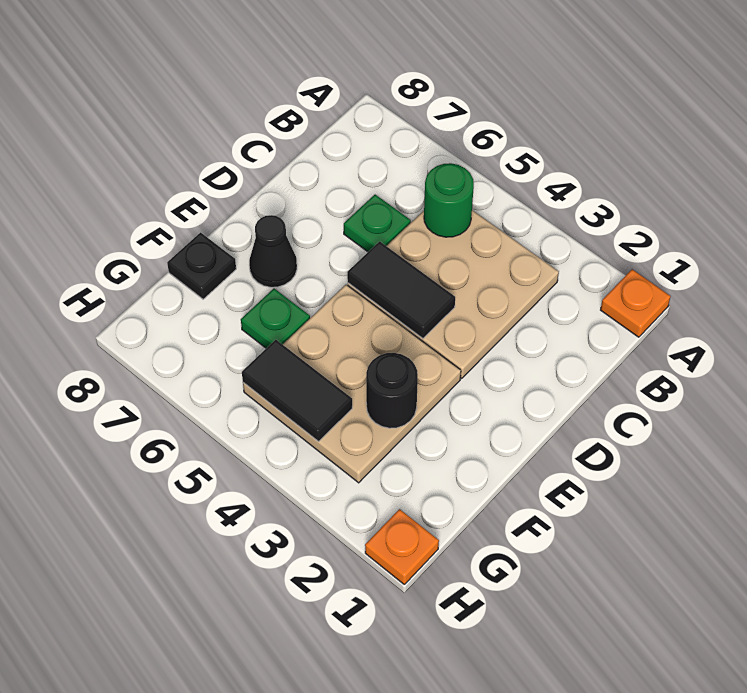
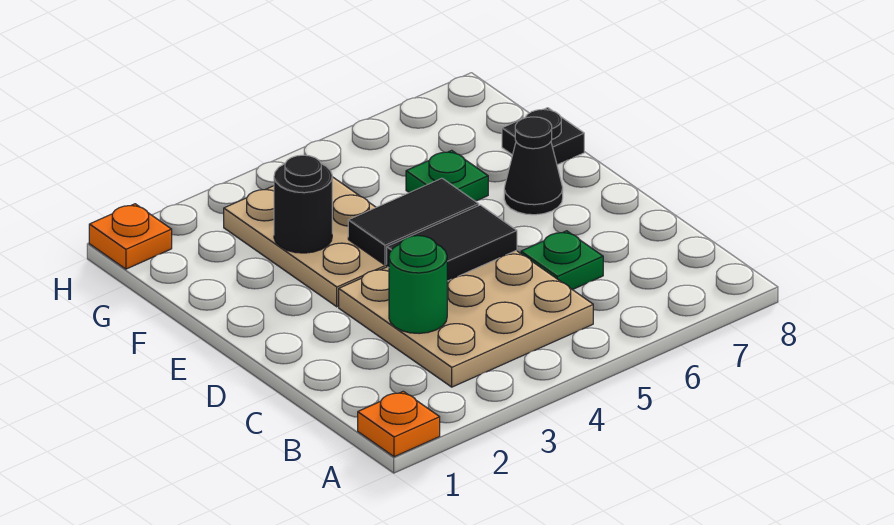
green round brick B5 level 2 -> green round brick C3 level 2
tan plate E3:G5 level 1 -> tan plate E3:G4 level 1
black tile G4:G5 level 2 -> black tile E4:E5 level 2

